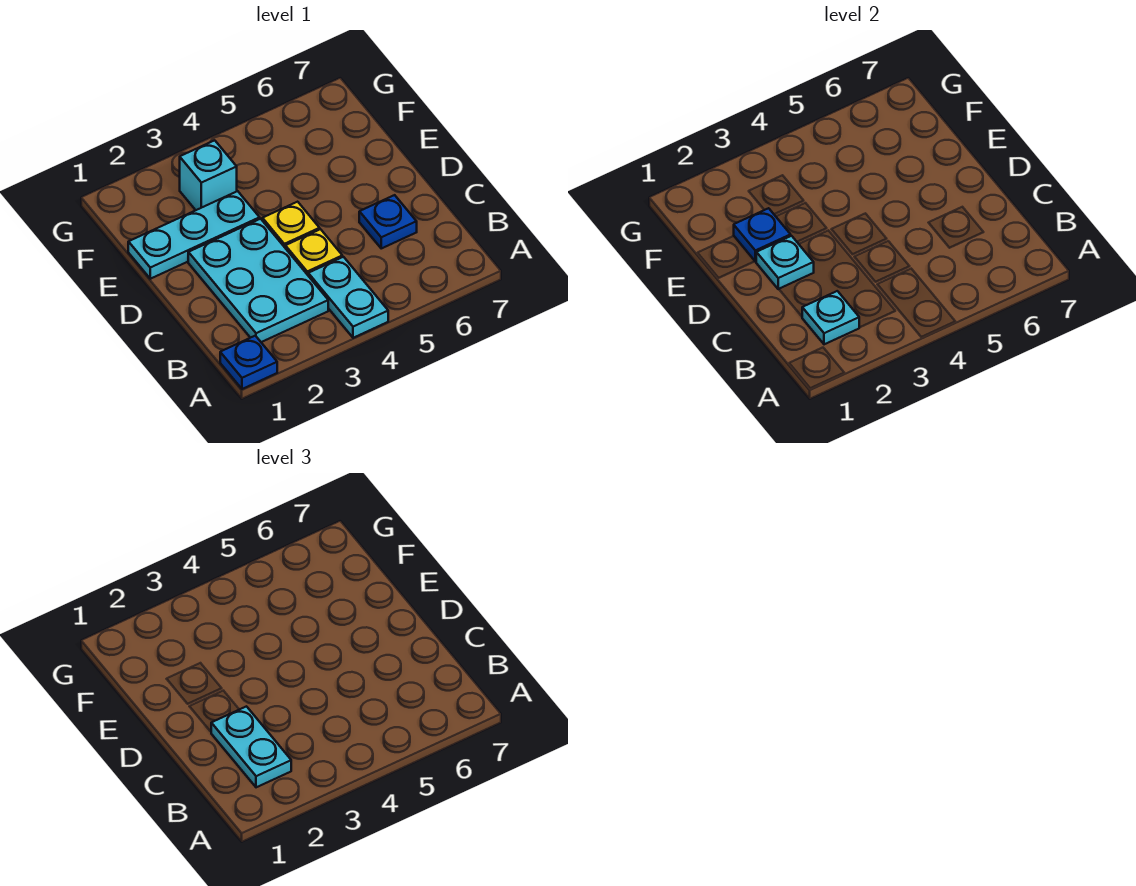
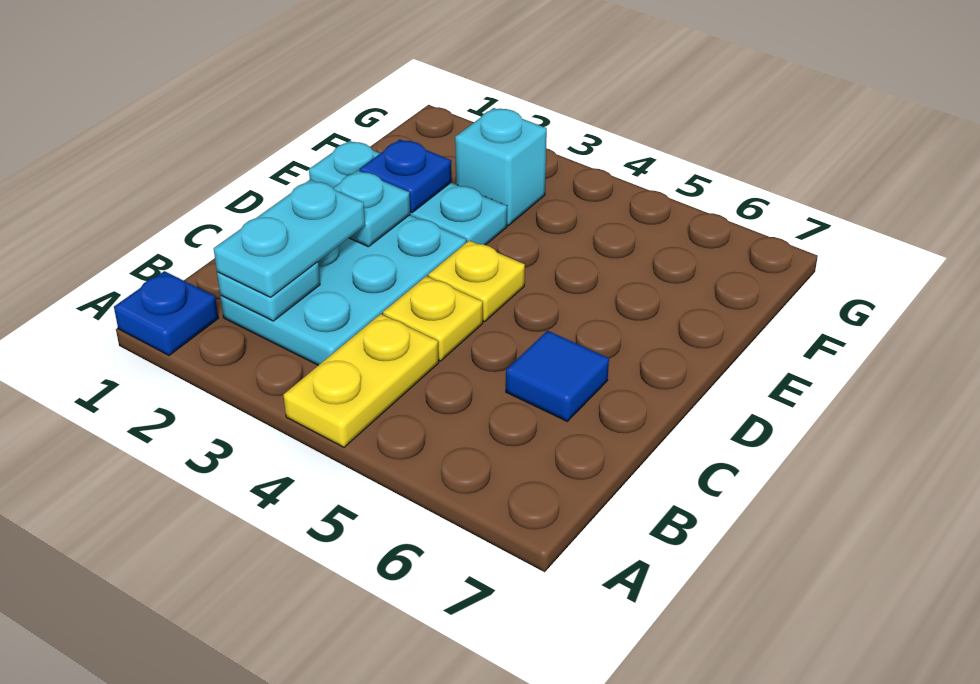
cyan plate A4:B4 level 1 -> yellow plate A4:B4 level 1
blue plate C6 level 1 -> blue tile C6 level 1

